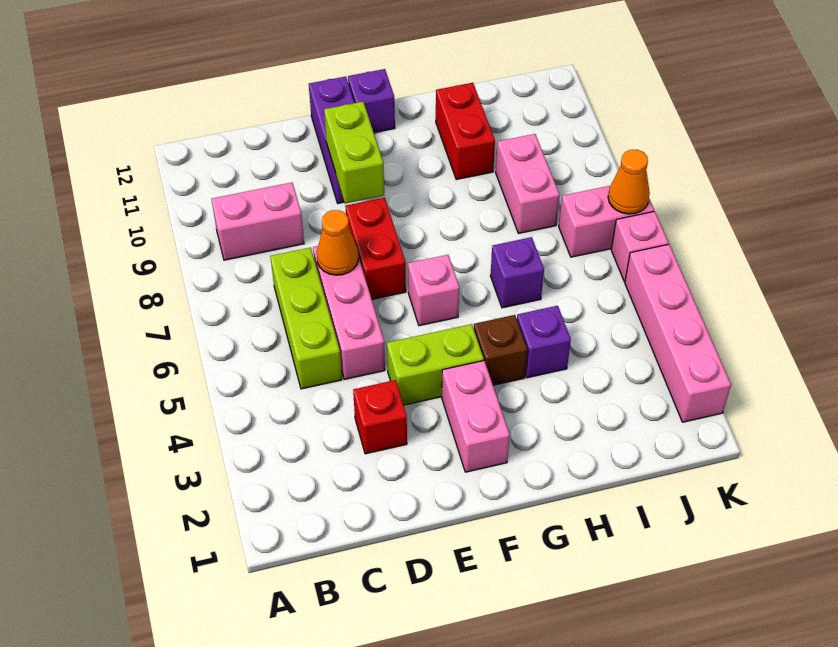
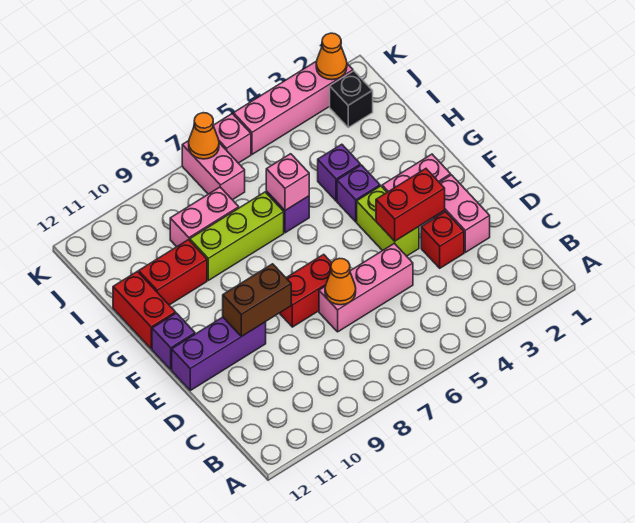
pink brick B9:C9 level 1 -> pink brick D2:E2 level 1
lime brick C5:C7 level 1 -> lime brick H7:H9 level 1
none -> red brick E3:E4 level 2
lime brick E9:E10 level 2 -> brown brick E9:E10 level 2
pink brick F6 level 1 -> pink brick H6 level 2
brown brick G4 level 1 -> purple brick G4 level 1
none -> red brick G12:H12 level 1
none -> black brick J2 level 1
none -> orange cone K2 level 2

